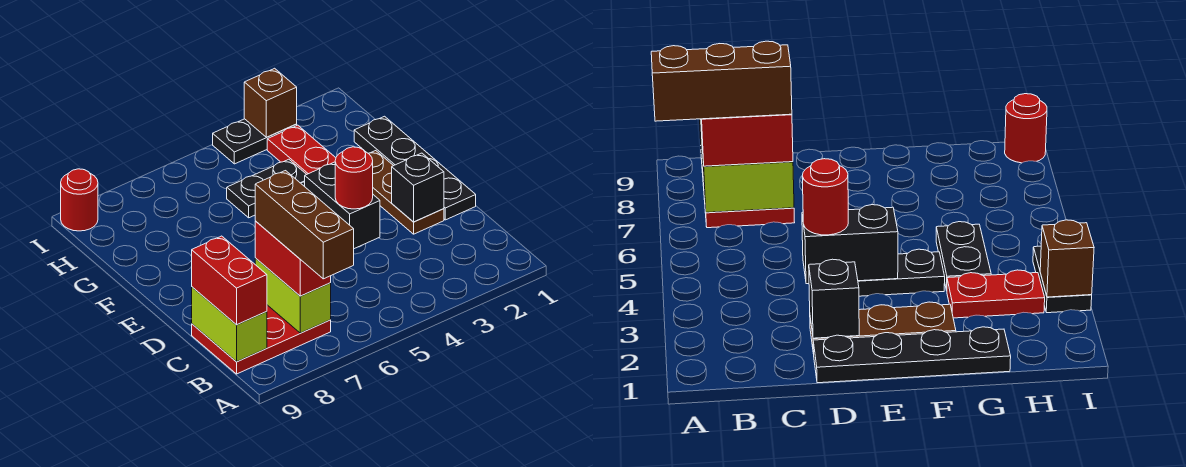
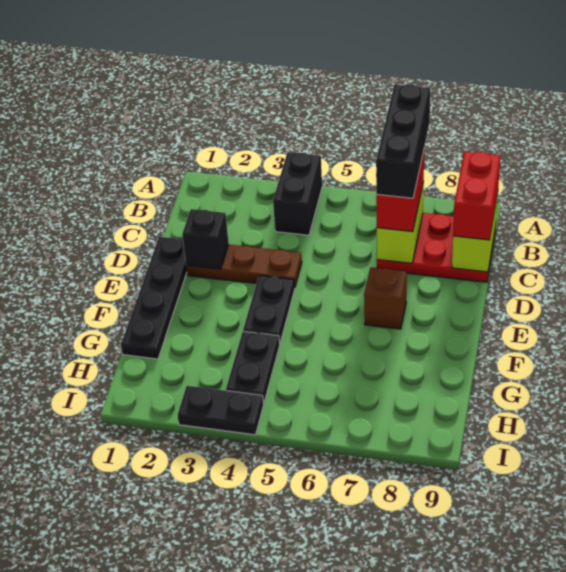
brown brick A7:C7 level 4 -> black brick A7:C7 level 4
brown plate D2:F2 level 1 -> brown plate D2:D4 level 1
black brick D4:E4 level 2 -> black brick A4:B4 level 1
red round brick D4 level 3 -> none
red plate G3:H3 level 1 -> none
black plate G4:G5 level 1 -> black plate G4:H4 level 1
brown brick I3 level 2 -> brown brick E7 level 1
red round brick I9 level 1 -> none

